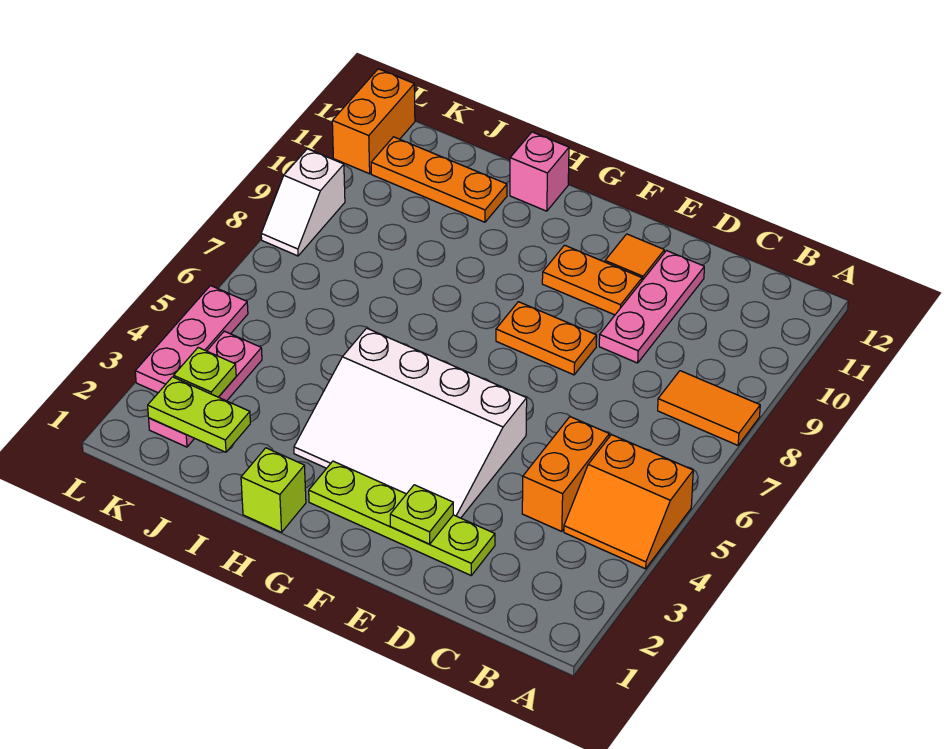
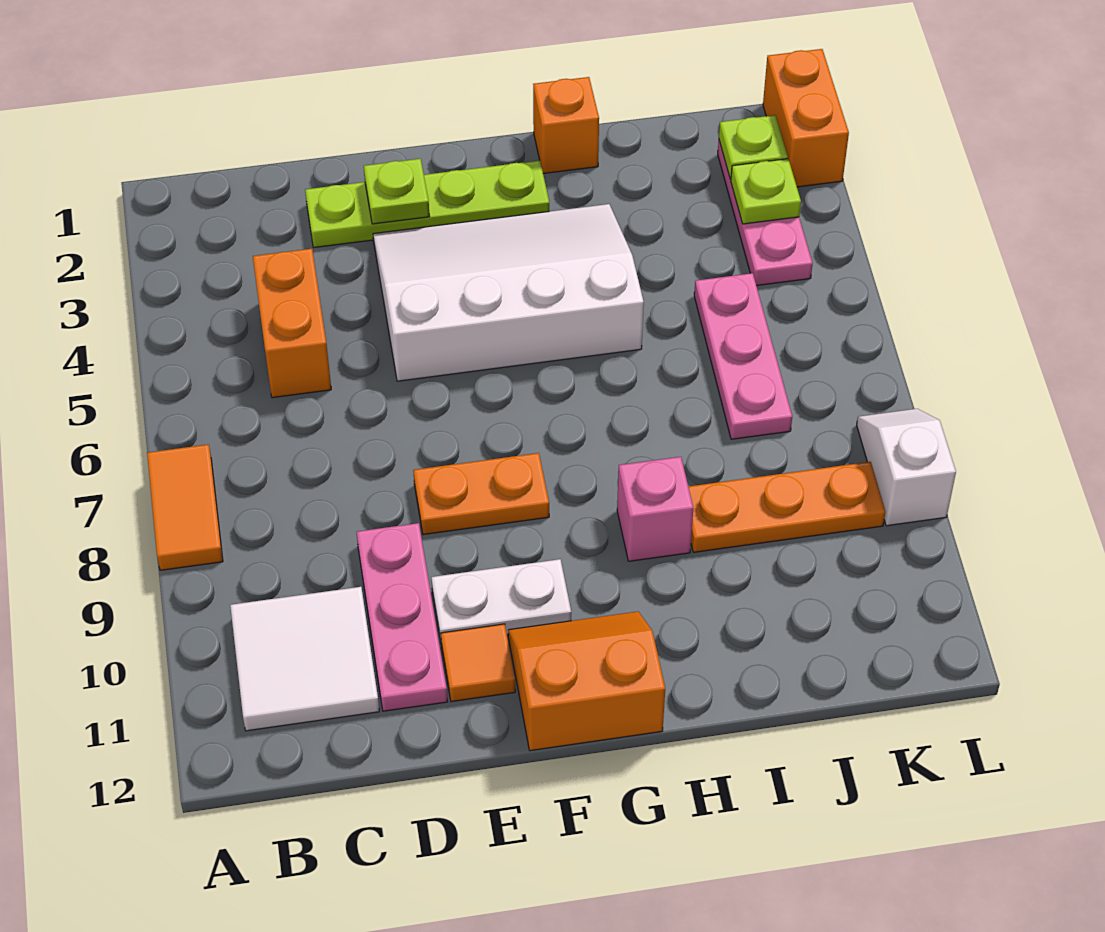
orange slope A4:B5 level 1 top 5 -> orange slope F11:G12 level 1 top 12
orange tile A8:B8 level 1 -> orange tile A7:A8 level 1
none -> white tile B10:C11 level 1
orange plate E10:F10 level 1 -> white plate E10:F10 level 1
lime brick H1 level 1 -> orange brick H1 level 1
pink brick H12 level 1 -> pink brick H9 level 1
orange plate I11:K11 level 1 -> orange plate I9:K9 level 1
lime plate J2:K2 level 2 -> lime plate K2 level 2
pink plate L3:L5 level 1 -> pink plate J5:J7 level 1
orange brick L11:L12 level 1 -> orange brick L1:L2 level 1

